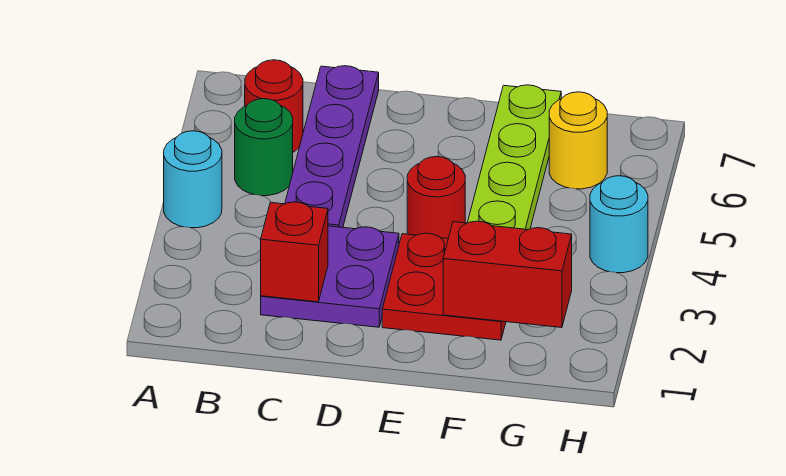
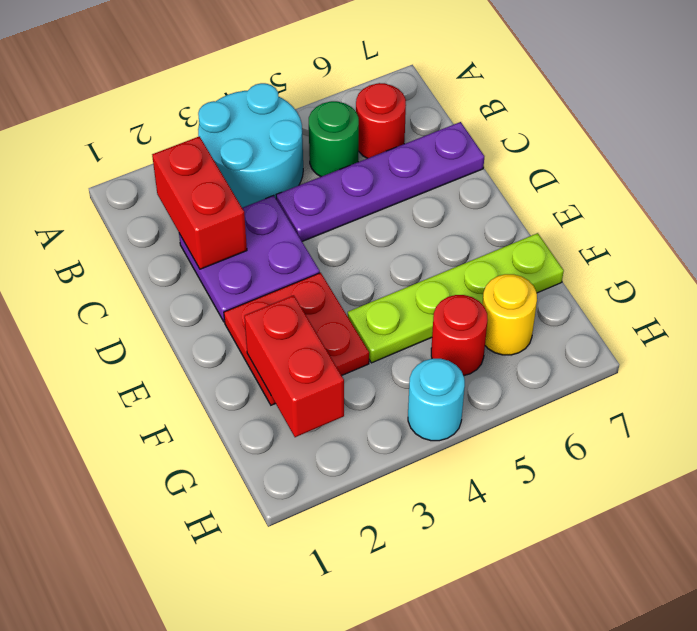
cyan round brick A4 level 1 -> cyan round brick A3:B4 level 1
red brick C2 level 2 -> red brick B2:C2 level 2
red round brick E4 level 1 -> red round brick G5 level 1

